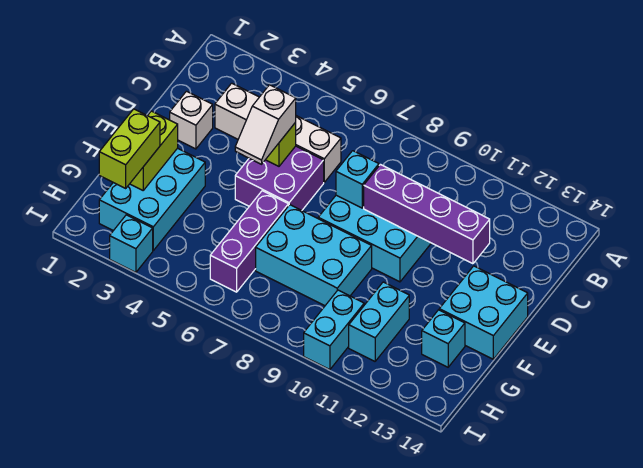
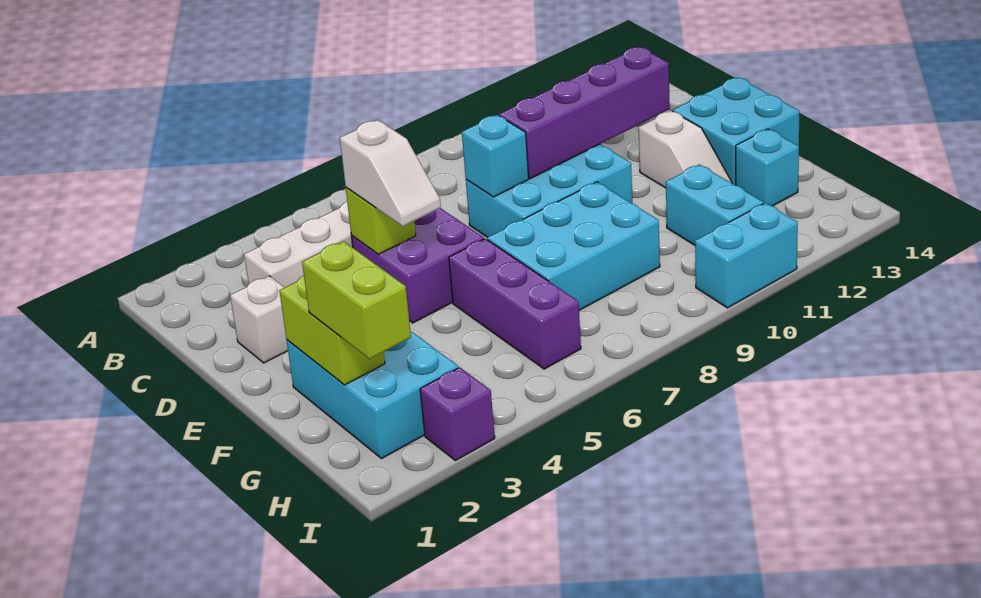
none -> white slope E12:F12 level 1 top E
cyan brick H10:I10 level 1 -> cyan brick I10:I11 level 1
cyan brick I3 level 1 -> purple brick I3 level 1

